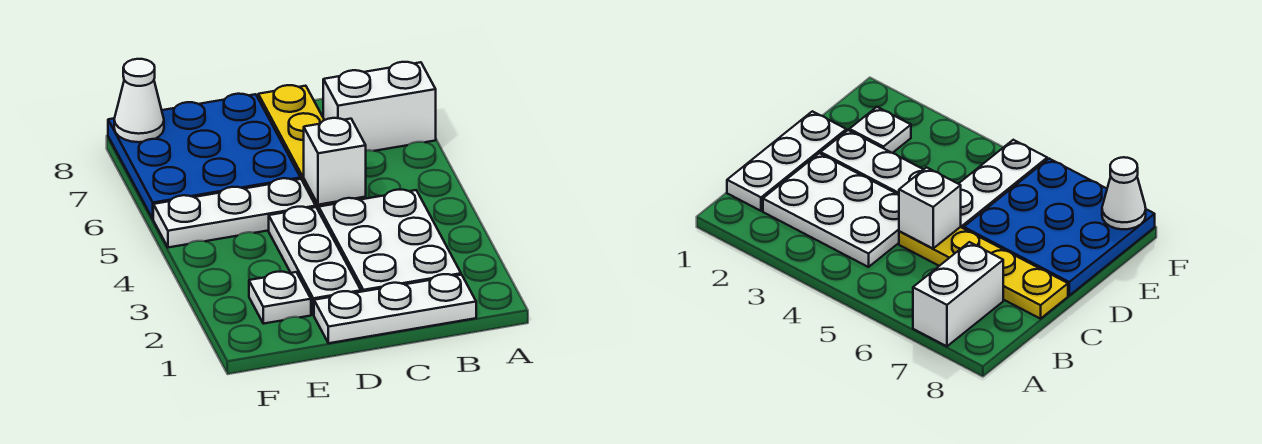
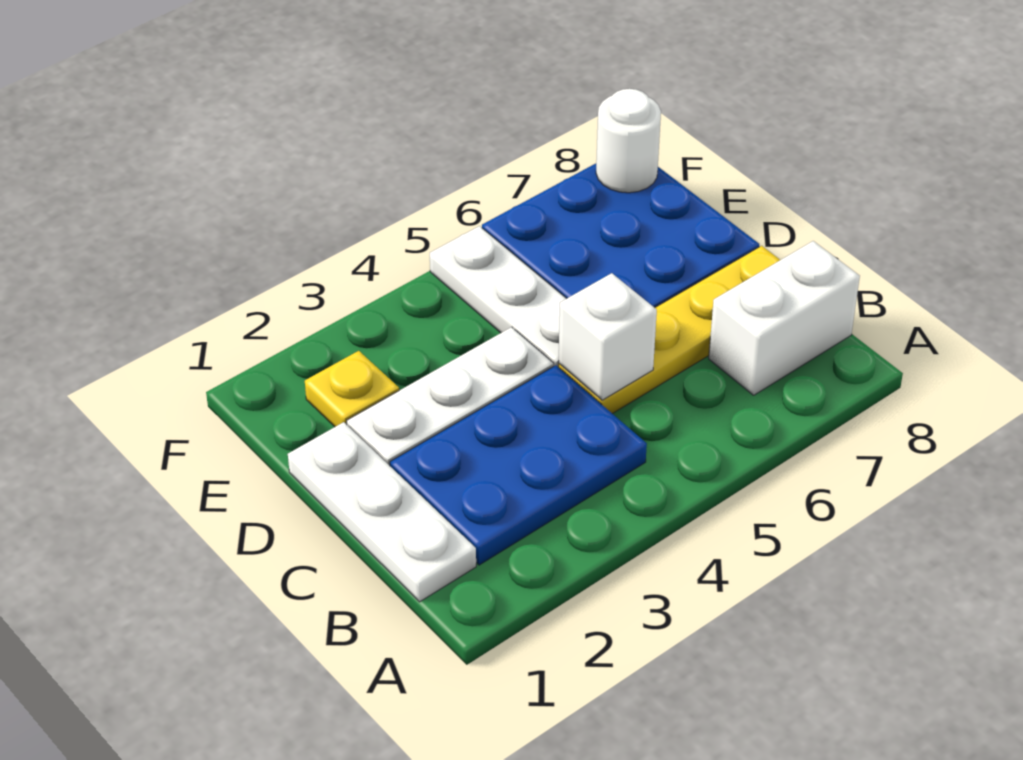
white brick A7:B7 level 1 -> white brick B7:B8 level 1
white plate B2:C4 level 1 -> blue plate B2:C4 level 1
white plate E2 level 1 -> yellow plate E2 level 1
white cone F8 level 2 -> white round brick F8 level 2

